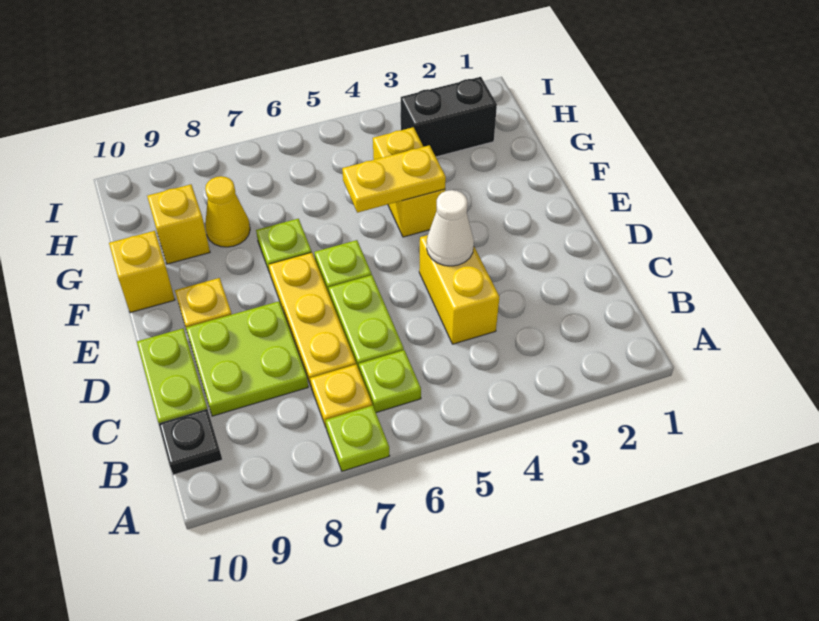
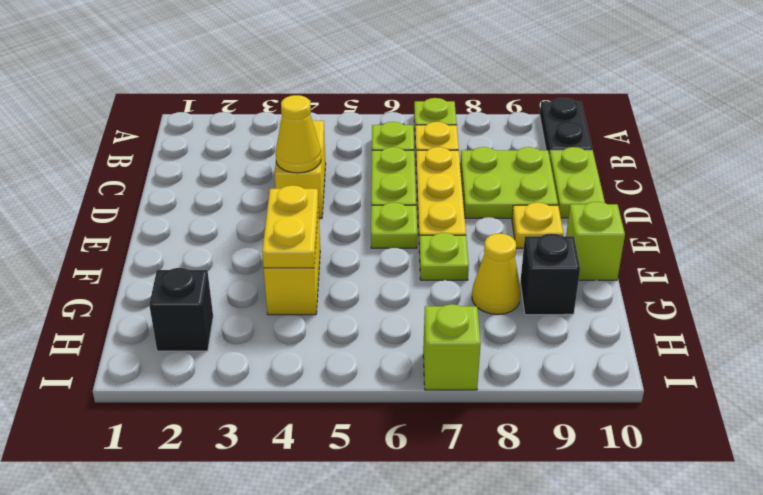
black plate B10 level 1 -> black plate A10:B10 level 1
white cone D4 level 2 -> yellow cone D4 level 2
yellow plate F4:F5 level 2 -> yellow plate F4:G4 level 2
yellow brick F10 level 1 -> lime brick F10 level 1
yellow brick G9 level 1 -> black brick G9 level 1
black brick H2:H3 level 1 -> black brick H2 level 1
none -> lime brick I7 level 1

